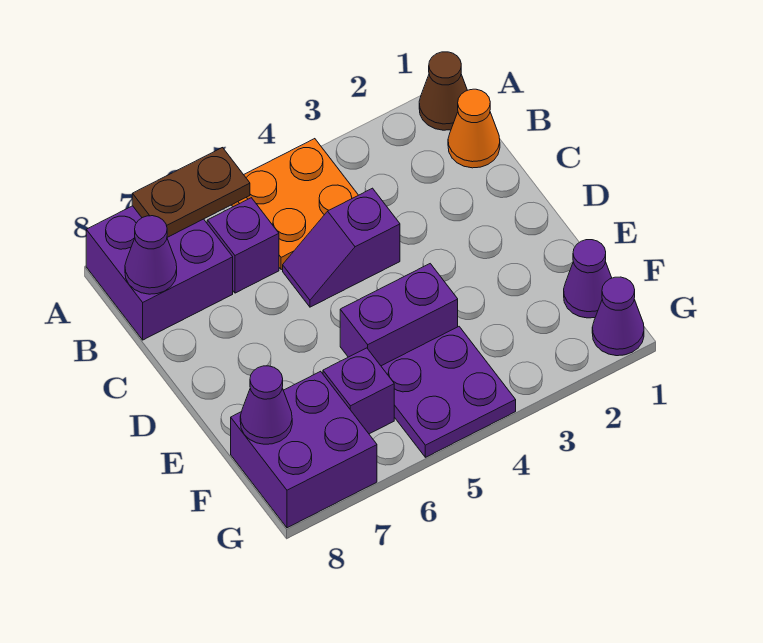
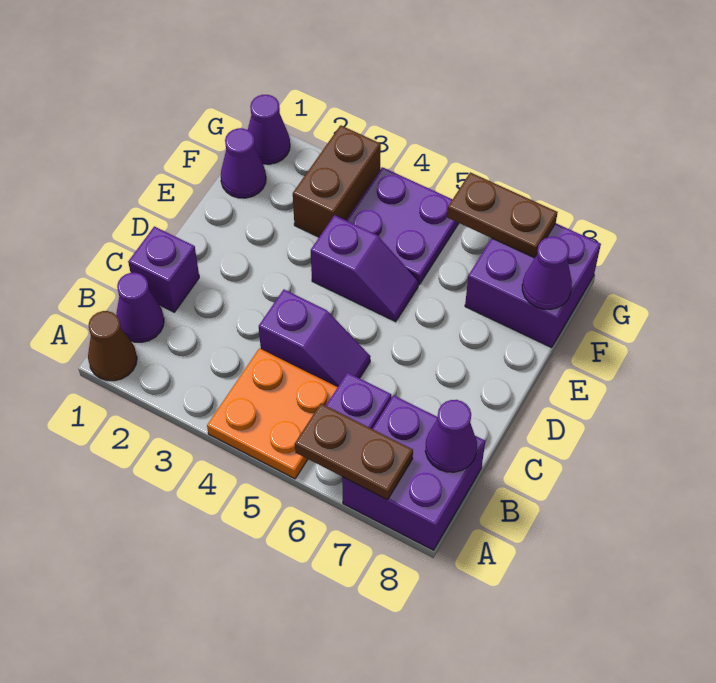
orange cone B1 level 1 -> purple cone B1 level 1
purple brick E4:E5 level 1 -> purple slope E4:E5 level 1 top 4
none -> brown brick F3:G3 level 1
purple brick F6 level 1 -> purple brick C1 level 1
none -> brown plate G6:G7 level 2

